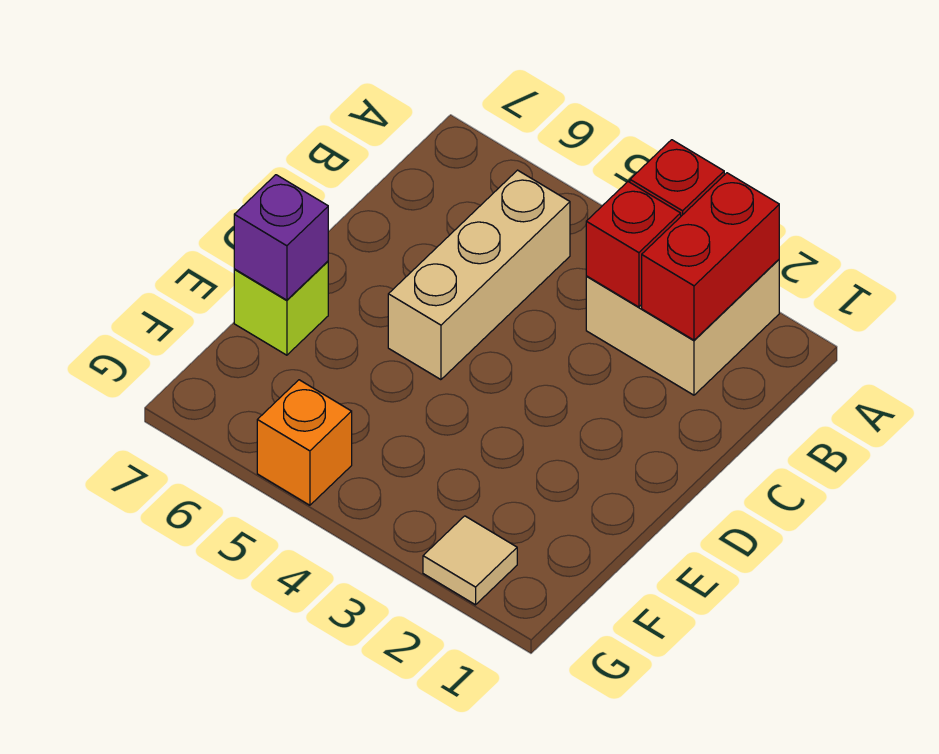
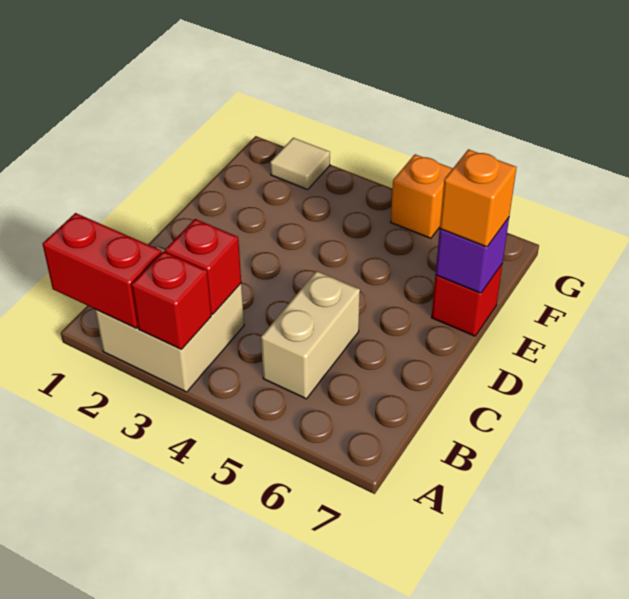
red brick A2:B2 level 2 -> red brick A1:A2 level 2
tan brick B5:D5 level 1 -> tan brick B5:C5 level 1
lime brick E7 level 1 -> red brick E7 level 1
none -> orange brick E7 level 3

